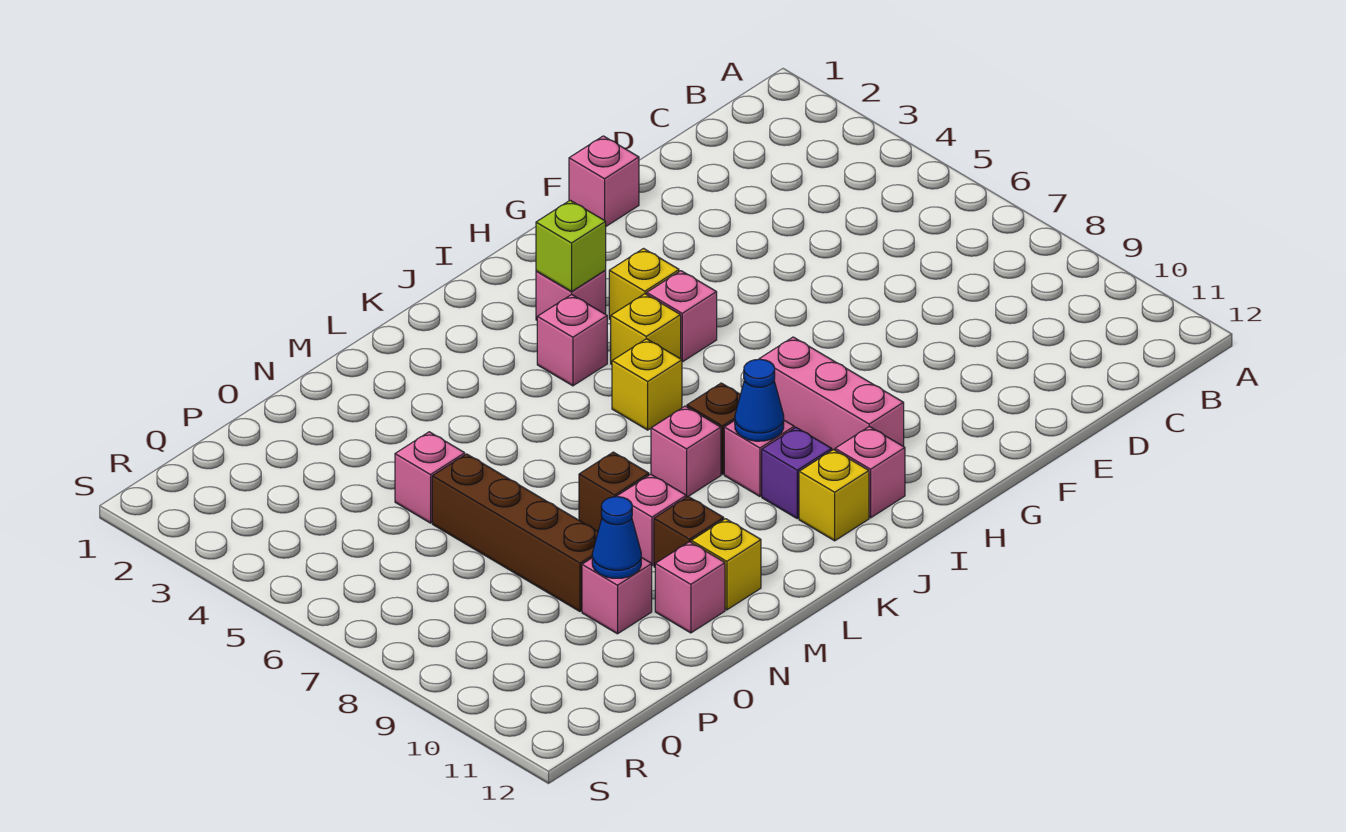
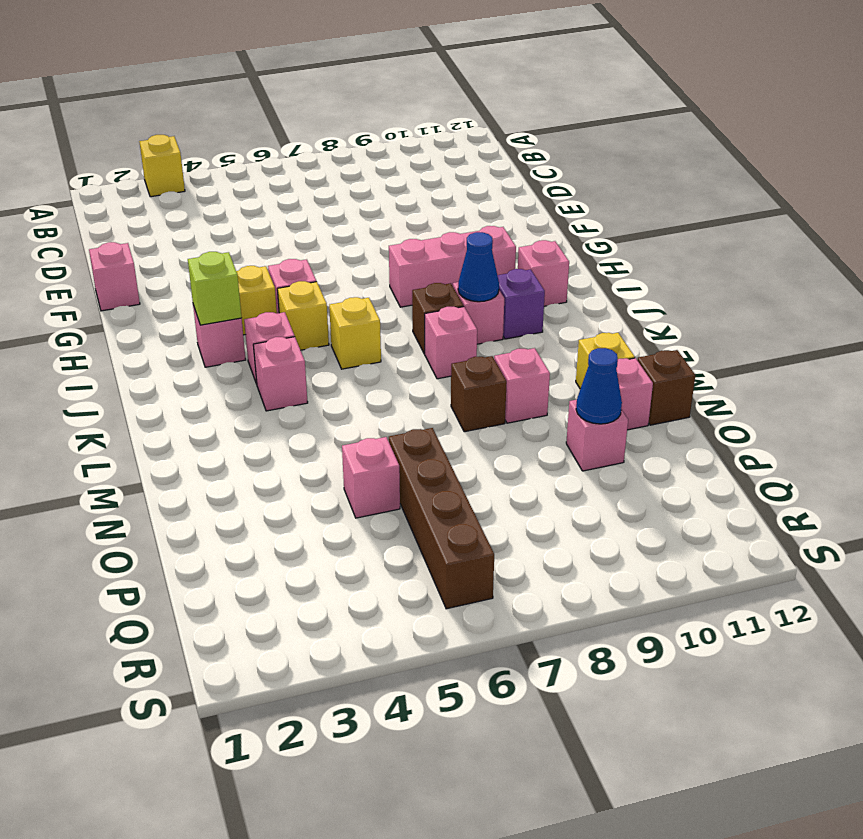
yellow brick J11 level 1 -> yellow brick A3 level 1
none -> pink brick K4 level 1
brown brick M10 level 1 -> brown brick N12 level 1
brown brick O6:O9 level 1 -> brown brick O6:R6 level 1

